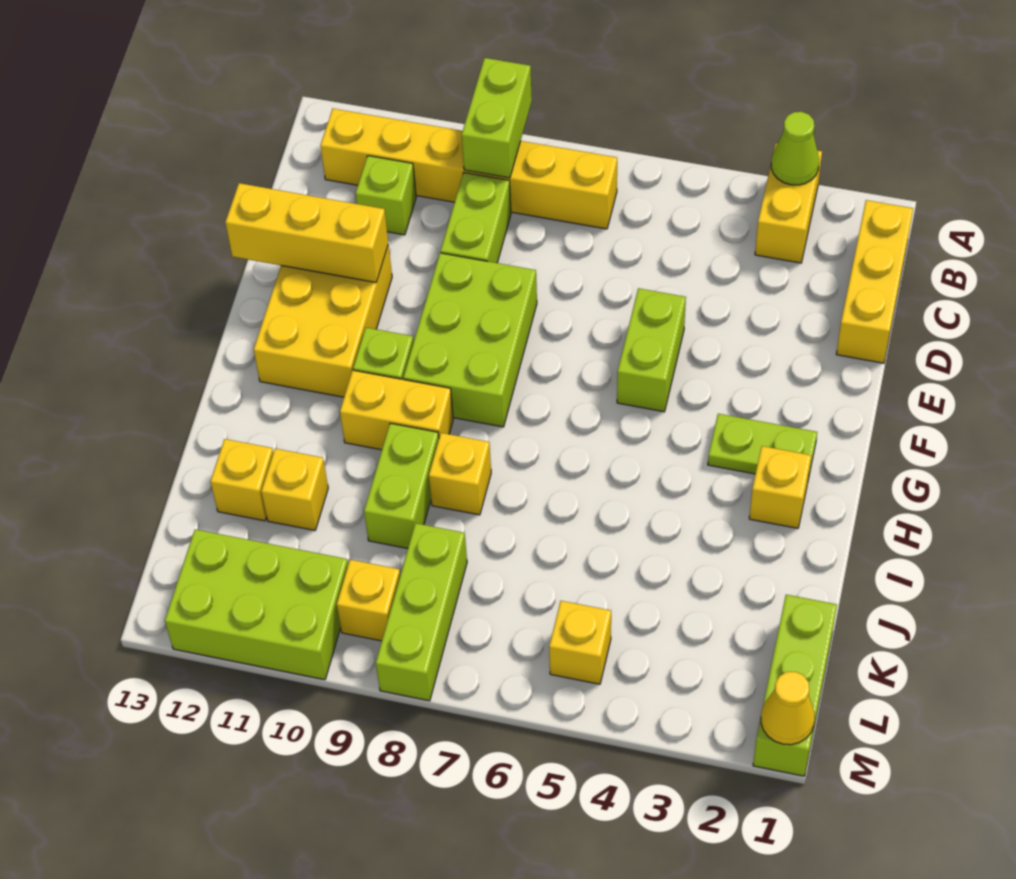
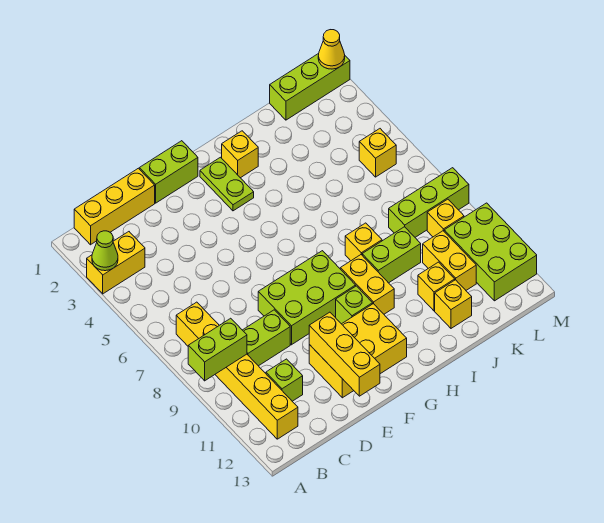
lime brick E5:F5 level 1 -> lime brick E1:F1 level 1
none -> yellow brick K10:K11 level 1

